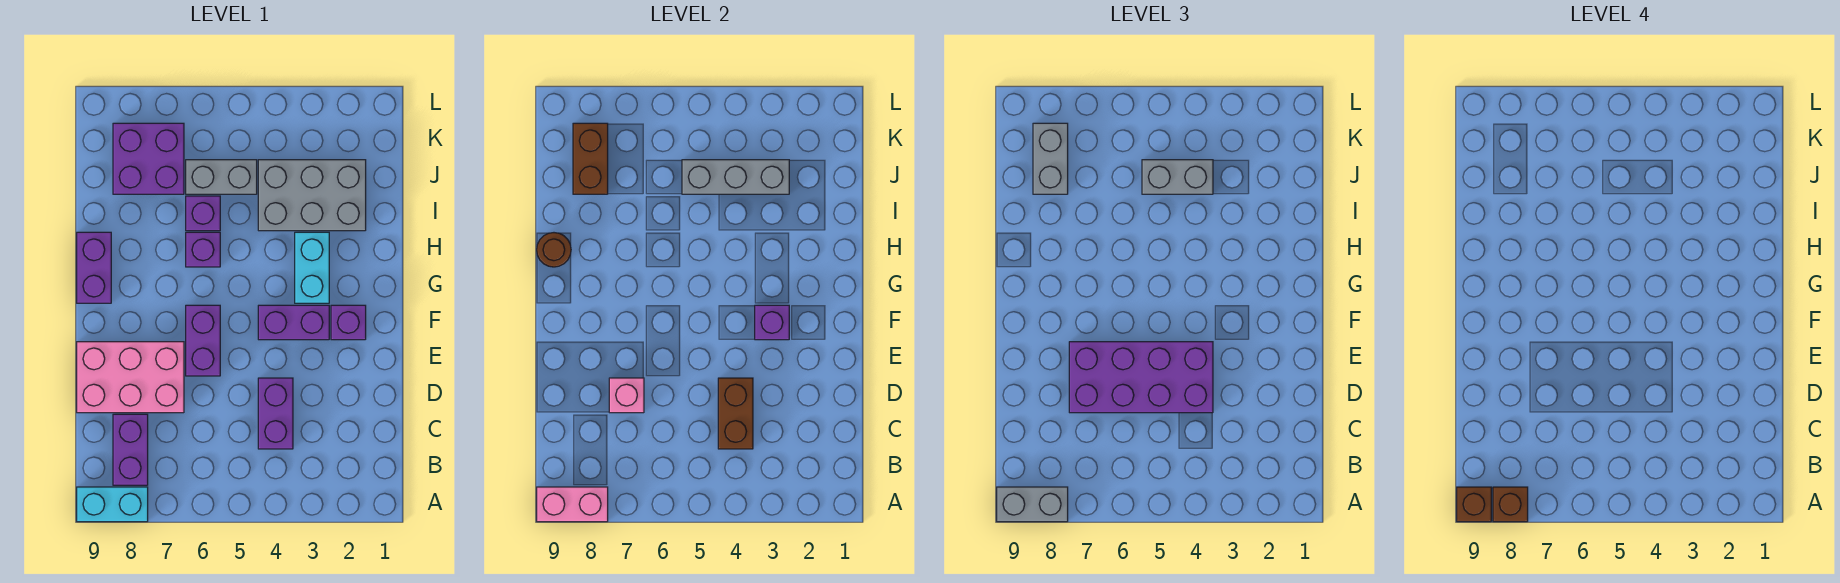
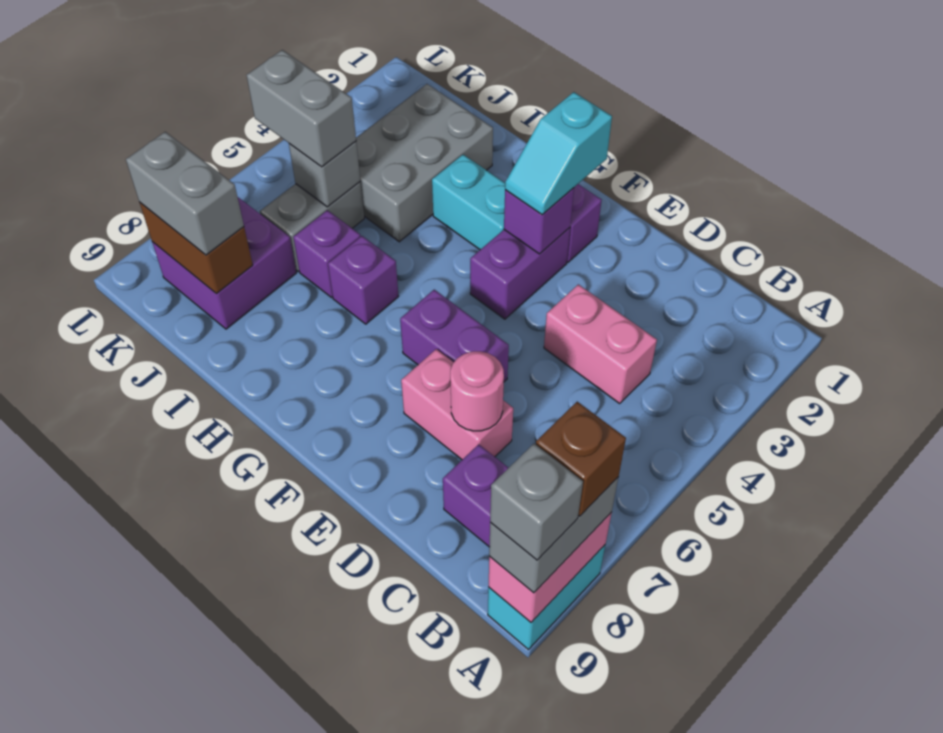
brown brick A9 level 4 -> grey brick A9 level 4
purple brick C4:D4 level 1 -> pink brick C4:D4 level 1
brown brick C4:D4 level 2 -> none
purple brick D4:E7 level 3 -> none
pink brick D7:E9 level 1 -> pink brick D7:E7 level 1
pink brick D7 level 2 -> pink round brick D7 level 2
none -> cyan slope F2:F3 level 3 top 2
purple brick G9:H9 level 1 -> none
brown round brick H9 level 2 -> none
grey brick J3:J5 level 2 -> grey brick J5 level 2
grey brick J4:J5 level 3 -> grey brick J5:K5 level 3

